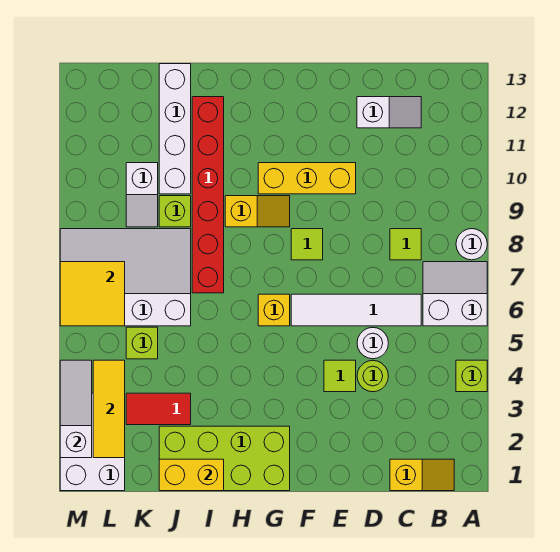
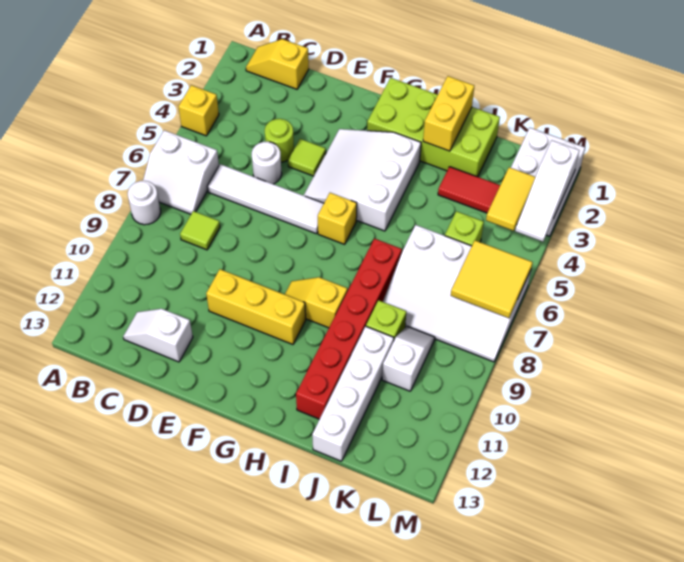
lime brick A4 level 1 -> yellow brick A4 level 1
none -> white slope F3:H5 level 1 top H
lime tile F8 level 1 -> none
yellow brick I1:J1 level 2 -> yellow brick I1:I2 level 2
yellow tile L2:L4 level 2 -> yellow tile L3:L4 level 2

